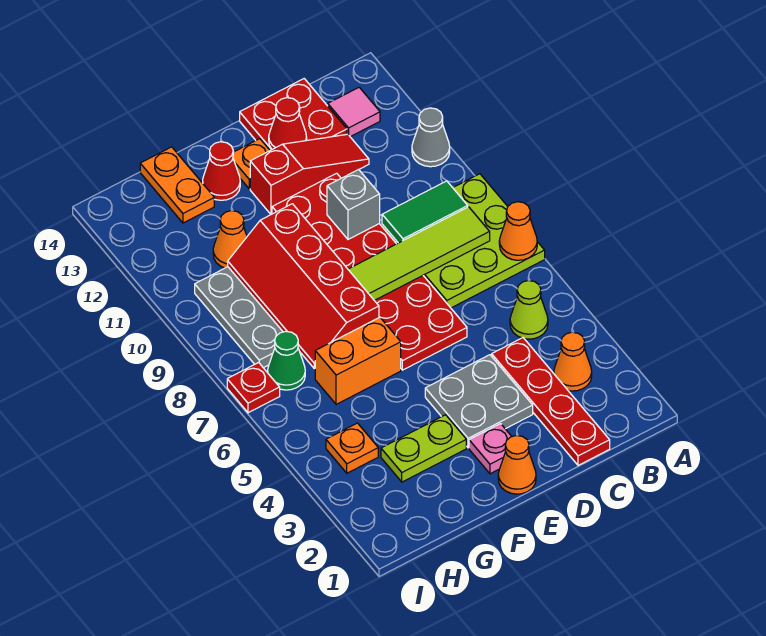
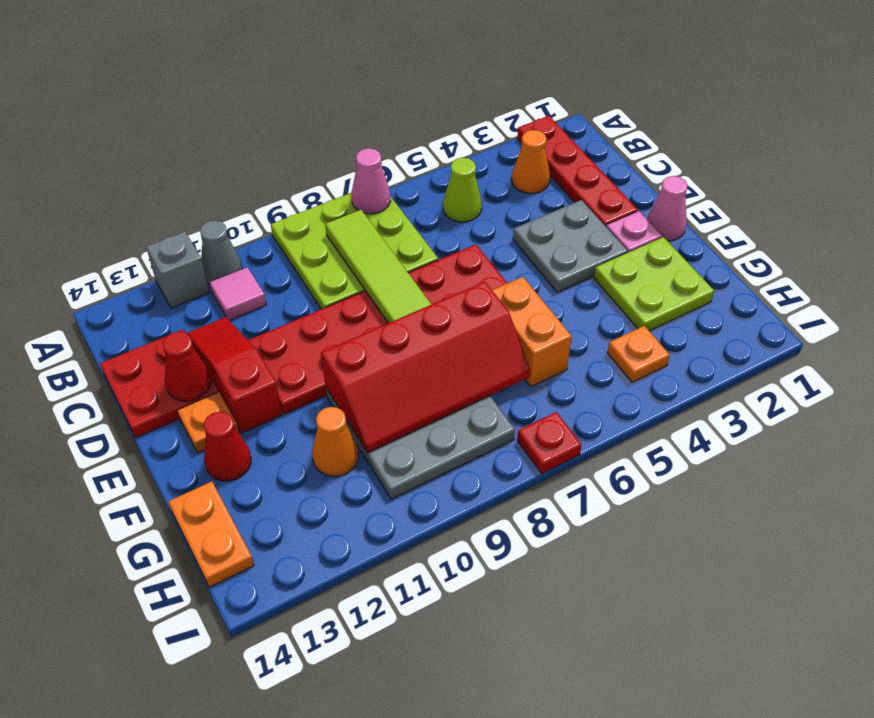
orange cone A7 level 2 -> pink cone A7 level 2
green tile B9:C9 level 2 -> none
pink tile B13 level 1 -> pink tile B11 level 1
red plate C1:C4 level 1 -> red plate A2:D2 level 1
grey brick D10 level 2 -> grey brick A12 level 1
orange cone E1 level 1 -> pink cone E1 level 1
lime plate F3:G3 level 1 -> lime plate F2:G3 level 1
orange plate G13:G14 level 1 -> orange plate G14:H14 level 1
green cone H7 level 1 -> none

